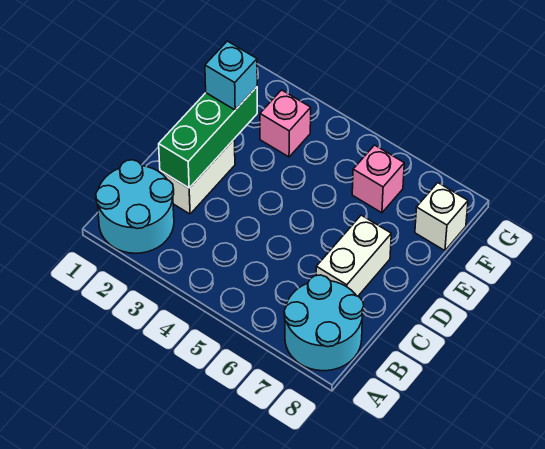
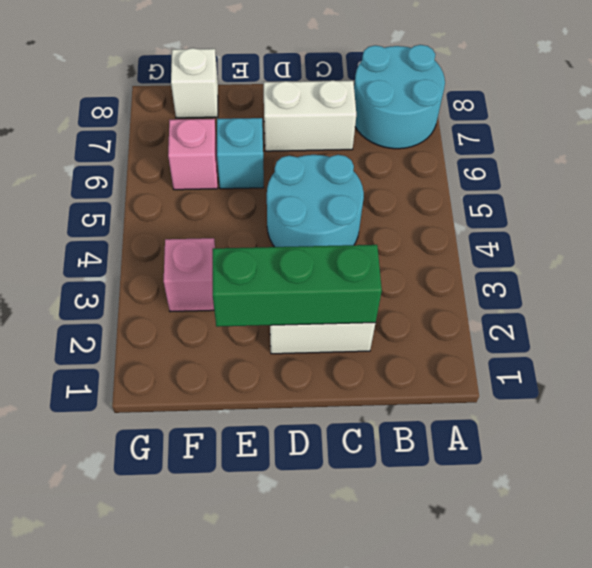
cyan round brick A1:B2 level 1 -> cyan round brick C4:D5 level 1
cyan brick E2 level 3 -> cyan brick E6 level 1

